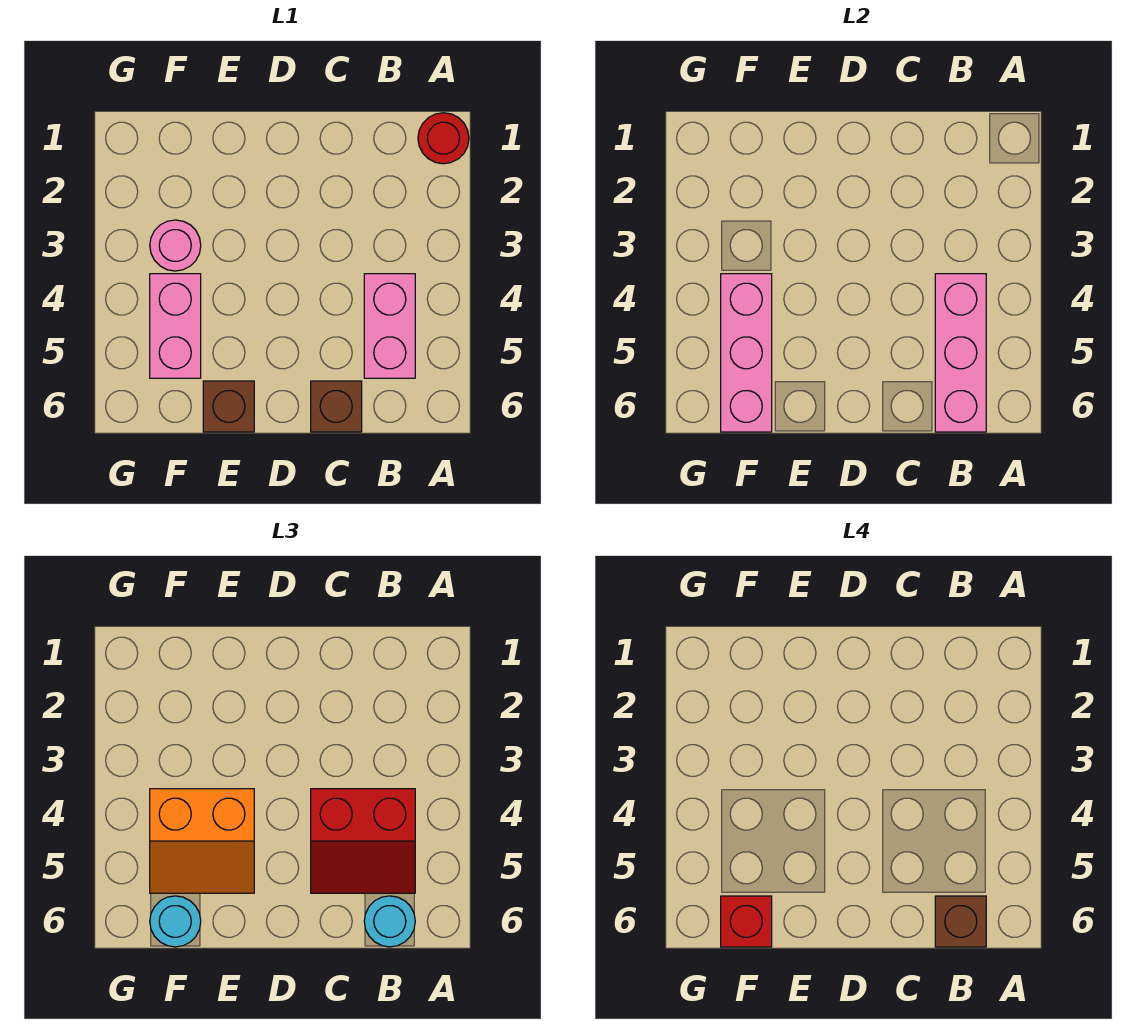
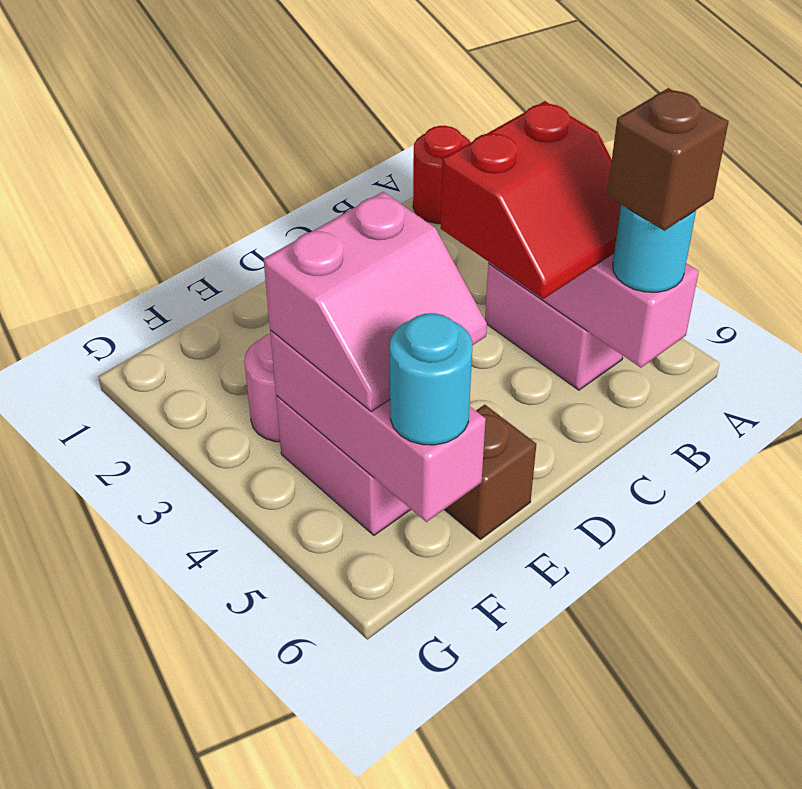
brown brick C6 level 1 -> none
orange slope E4:F5 level 3 top 4 -> pink slope E4:F5 level 3 top 4
red brick F6 level 4 -> none

